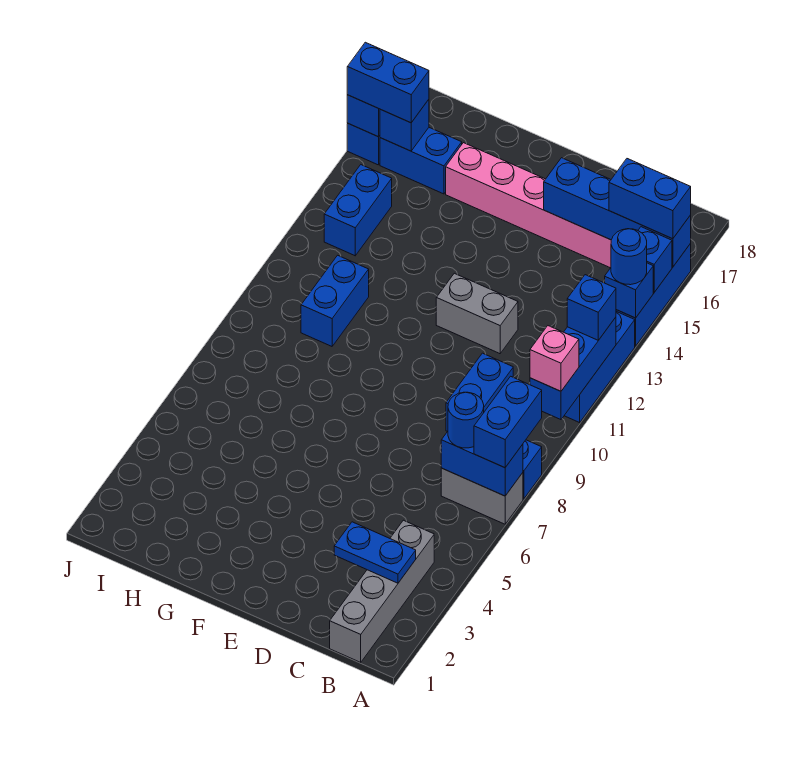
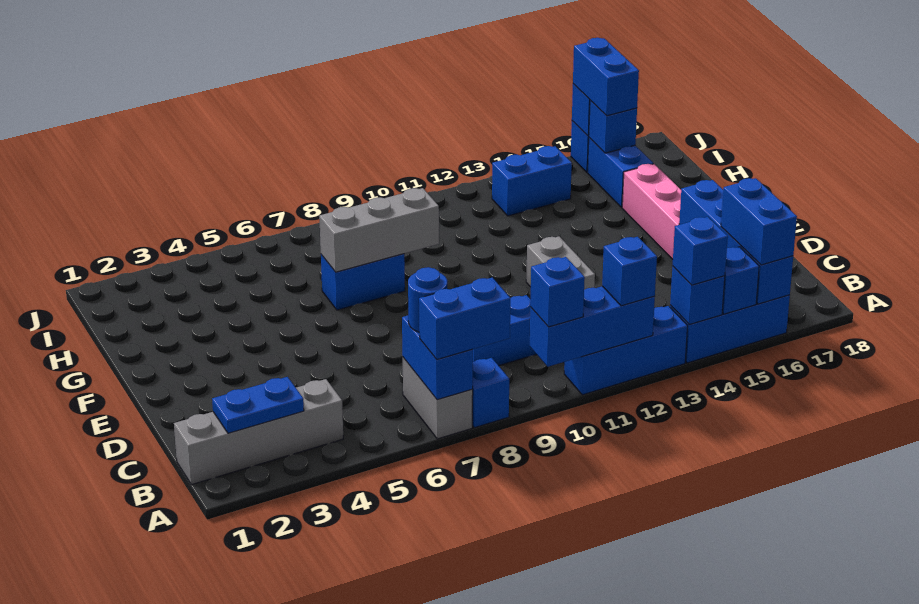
pink brick A10 level 3 -> blue brick A10 level 3
blue round brick A14 level 3 -> blue brick A14 level 3
blue plate B3:C3 level 2 -> blue plate B2:B3 level 2
none -> grey brick G7:G9 level 2
blue brick H10:H11 level 1 -> blue brick G7:G8 level 1

